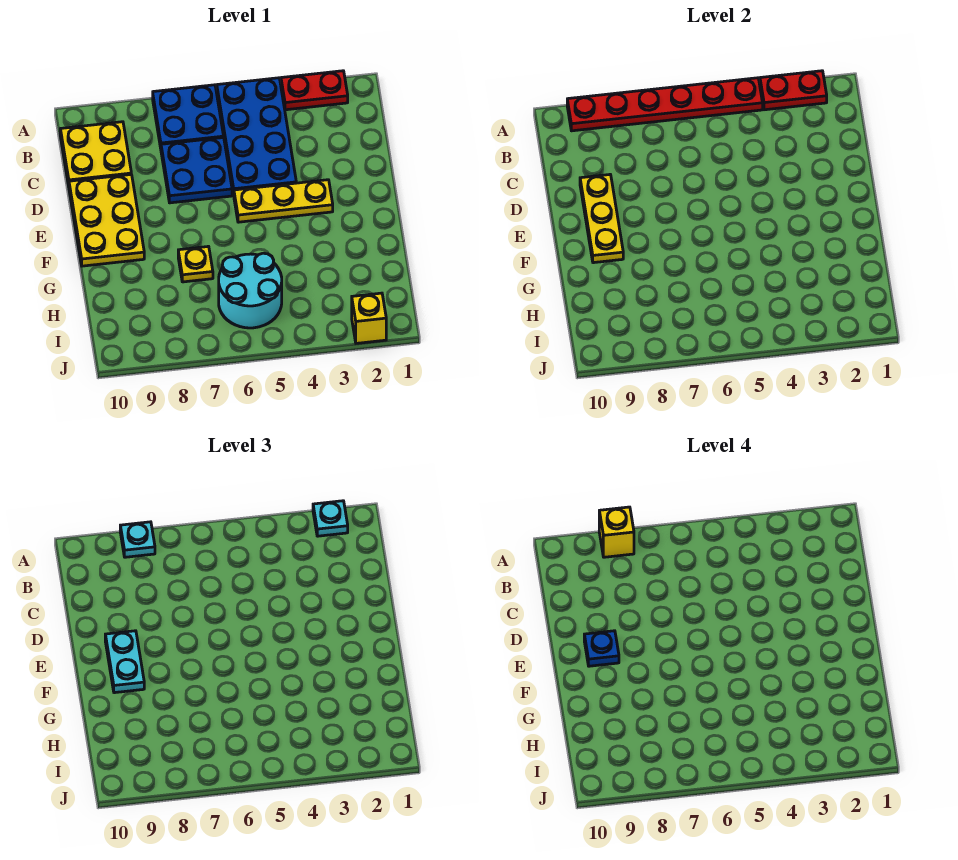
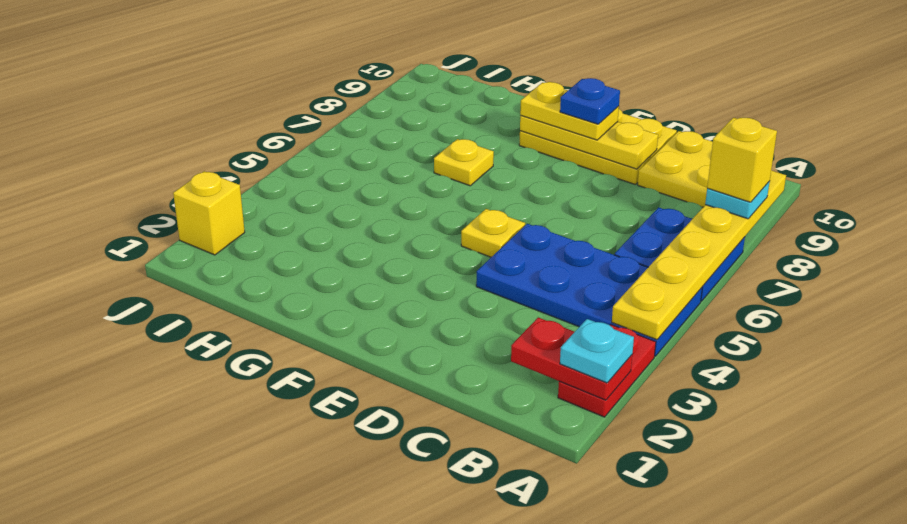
red plate A2:A3 level 2 -> red plate A2:B2 level 2
red plate A4:A9 level 2 -> yellow plate A4:A9 level 2
blue plate C6:D7 level 1 -> none
yellow plate E3:E5 level 1 -> yellow plate E5 level 1
cyan plate E9:F9 level 3 -> yellow plate E9:F9 level 3
cyan round brick H5:I6 level 1 -> none

